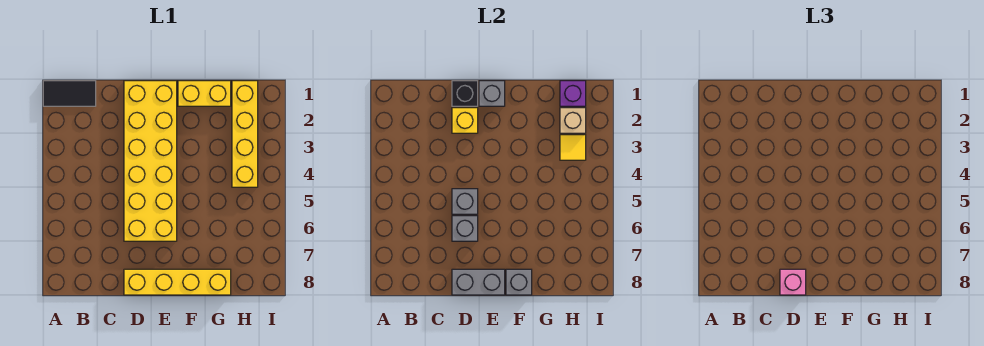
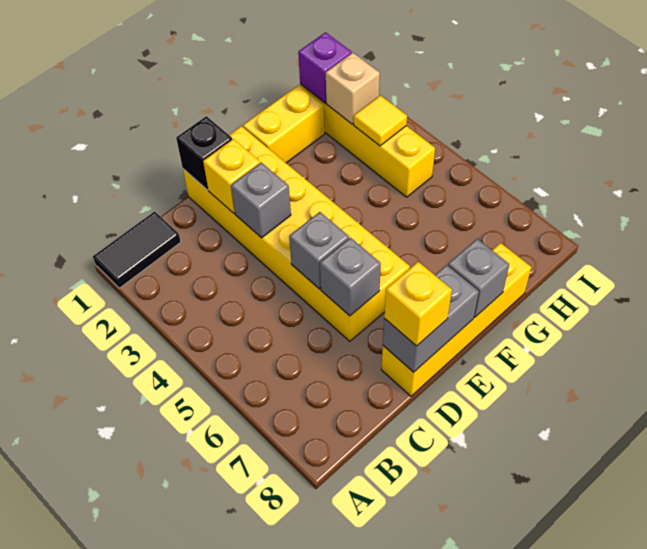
pink brick D8 level 3 -> yellow brick D8 level 3
grey brick E1 level 2 -> grey brick D3 level 2

